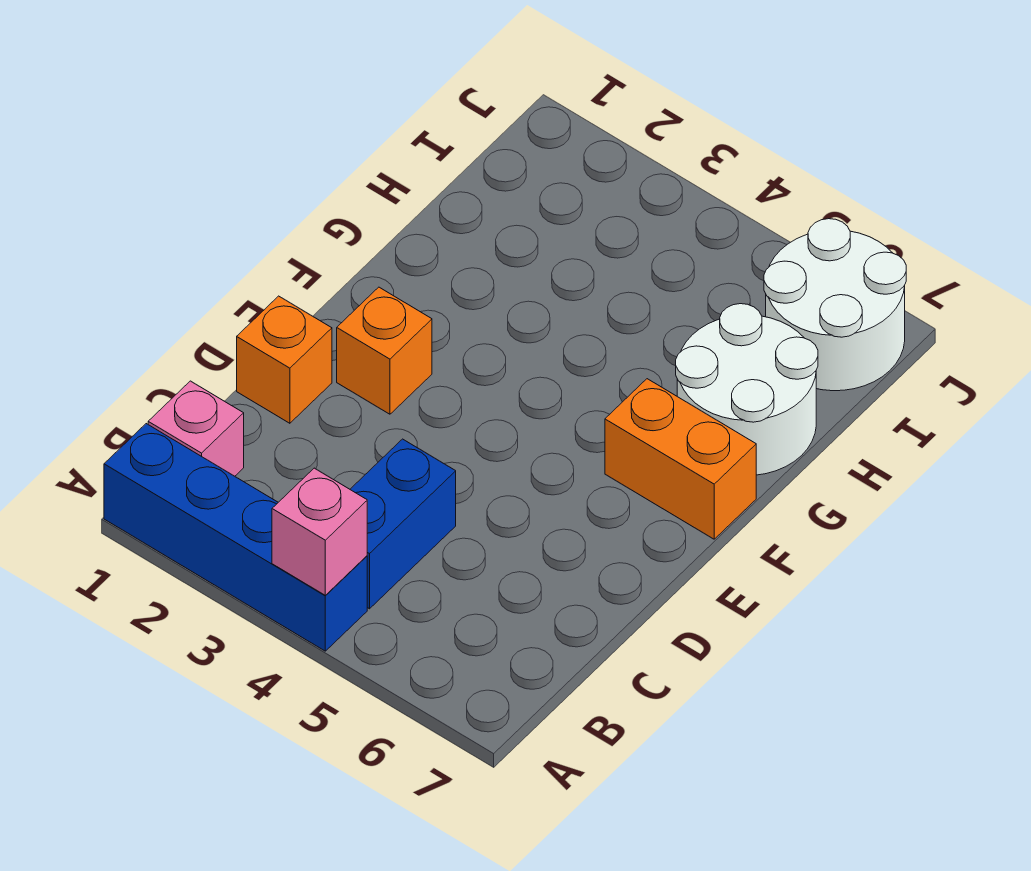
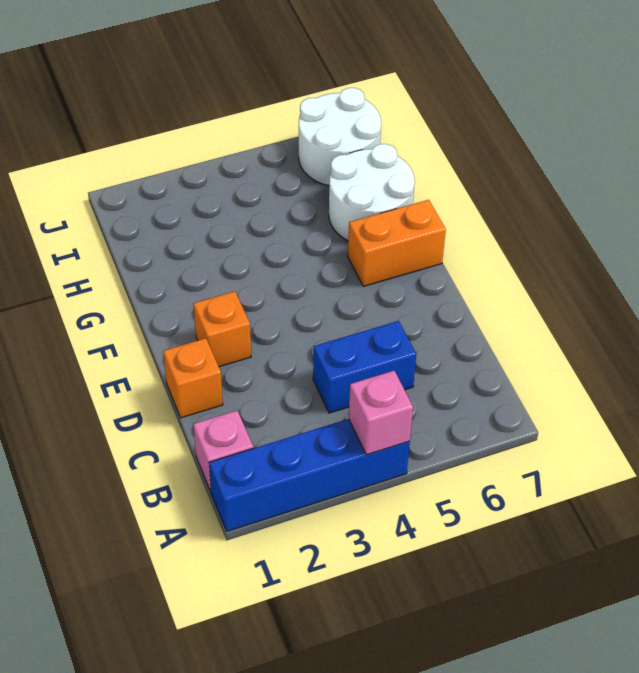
blue brick B4:C4 level 1 -> blue brick C4:C5 level 1

